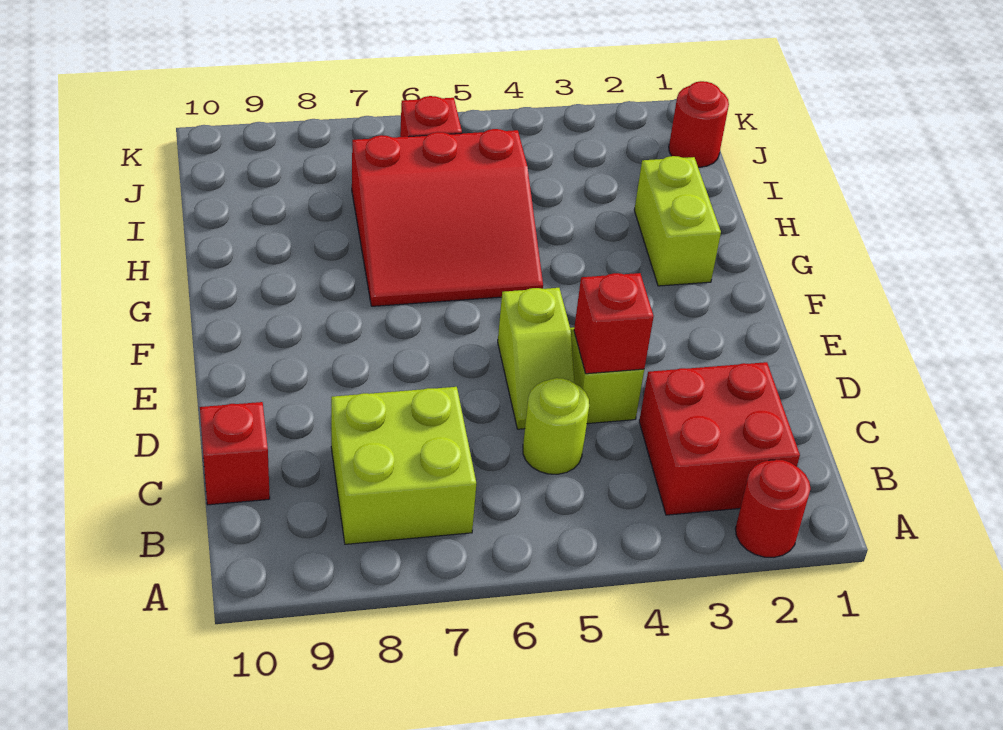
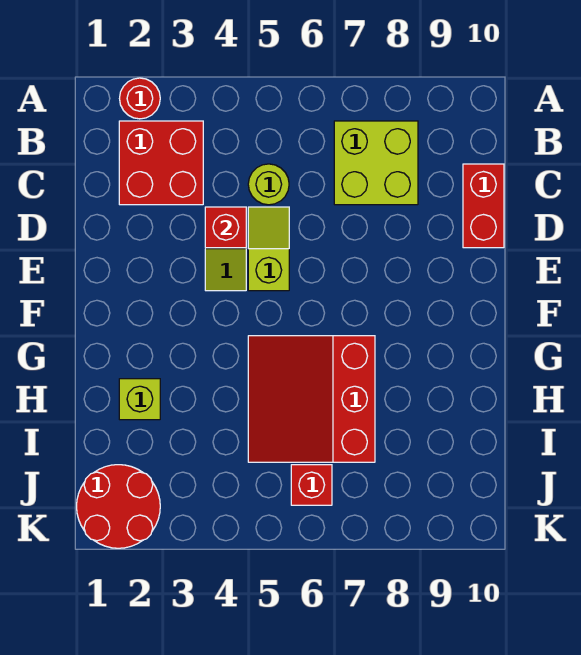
red brick C10 level 1 -> red brick C10:D10 level 1
lime brick G2:H2 level 1 -> lime brick H2 level 1
red slope G5:I7 level 1 top I -> red slope G5:I7 level 1 top 7
red round brick J1 level 1 -> red round brick J1:K2 level 1

